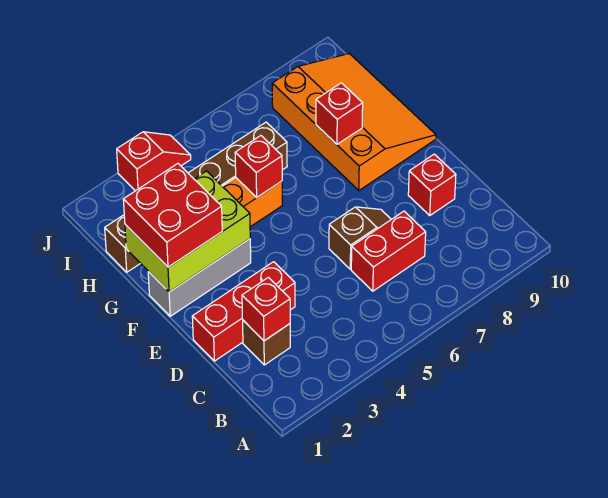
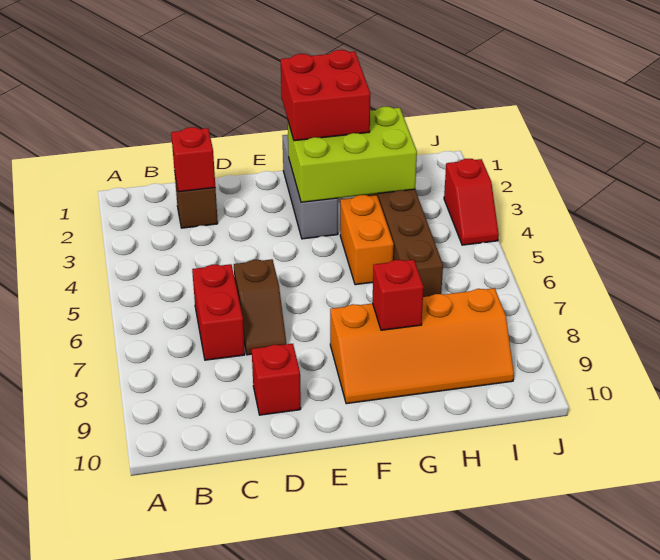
red brick D1:D3 level 1 -> none
lime brick F1:G3 level 2 -> lime brick F2:H3 level 2
orange slope F8:I10 level 1 top 8 -> orange slope F8:I9 level 1 top 8
red brick G5 level 2 -> none

